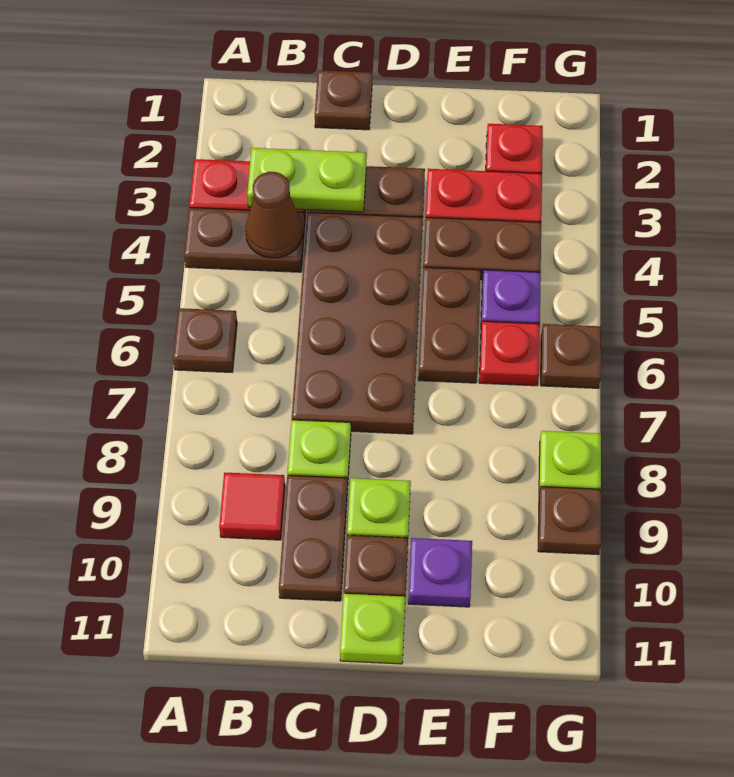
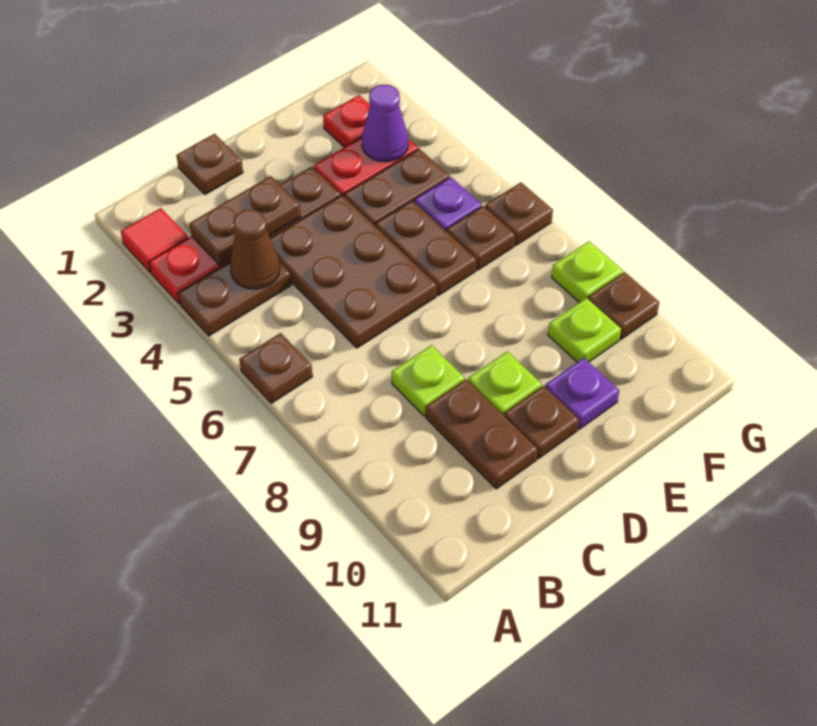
lime plate B3:C3 level 2 -> brown plate B3:C3 level 2
red tile B9 level 1 -> red tile A2 level 1
brown plate C4:D7 level 1 -> brown plate C4:D6 level 1
lime plate D11 level 1 -> lime plate F9 level 1
none -> purple cone F3 level 2
red plate F6 level 1 -> brown plate F6 level 1

